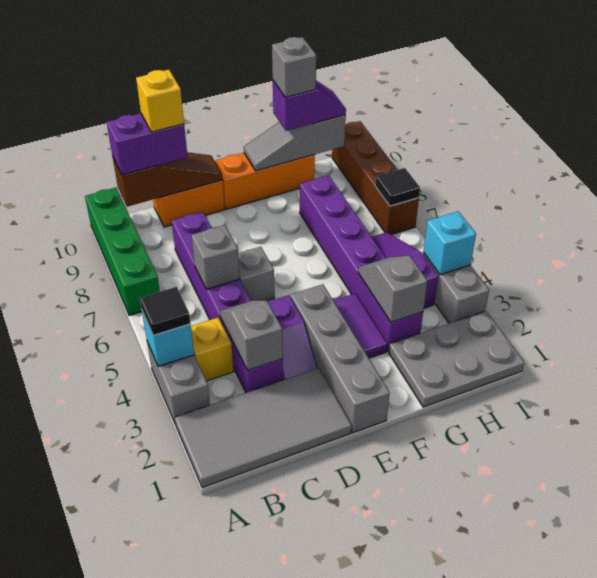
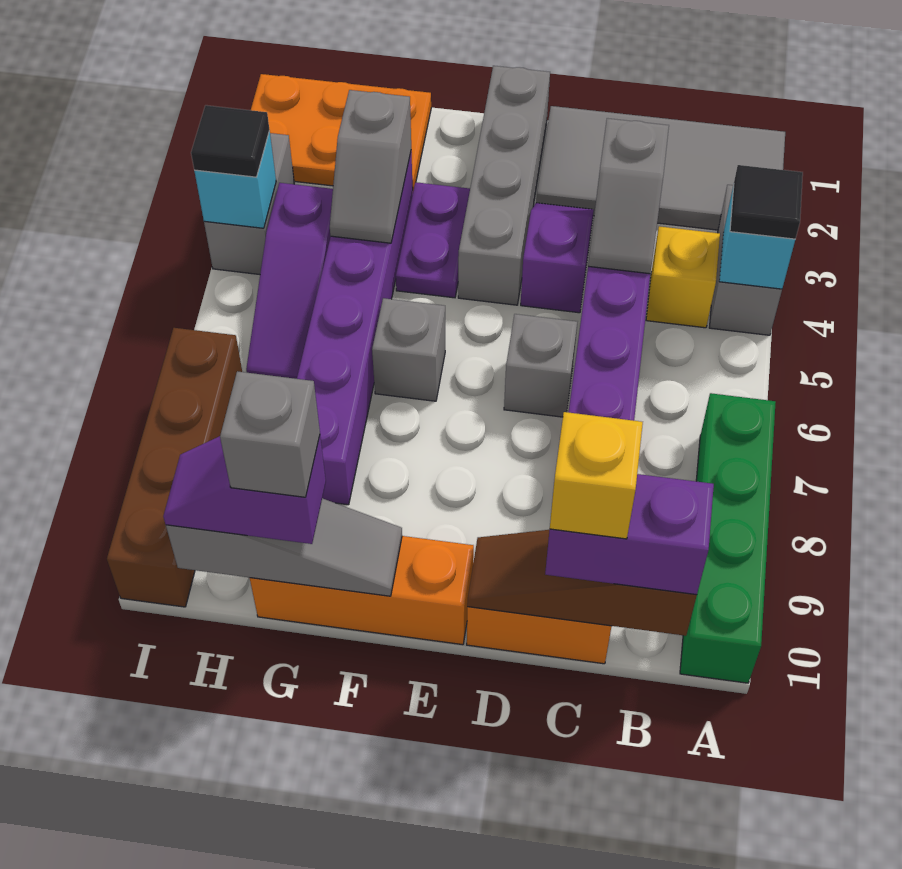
grey brick C6 level 2 -> grey brick F6 level 1
purple tile F3:F4 level 1 -> purple plate F3:F4 level 1
grey plate G1:I2 level 1 -> orange plate G1:I2 level 1
black tile I7 level 2 -> black tile I4 level 3

